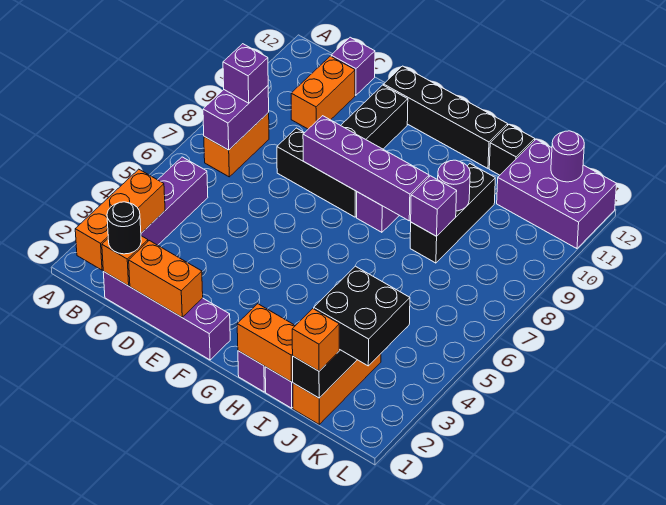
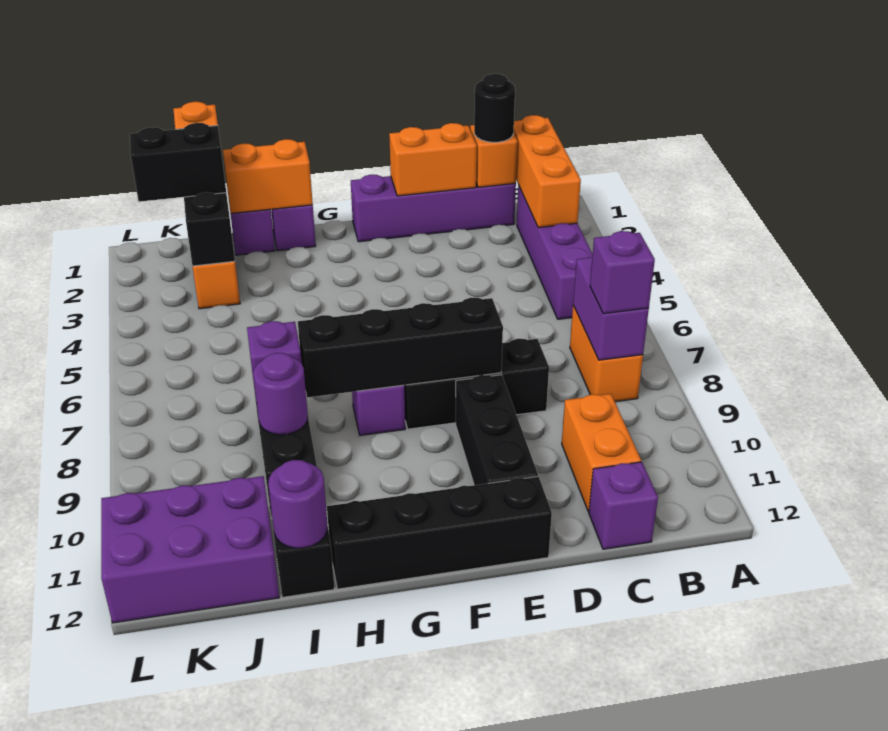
purple brick E8:H8 level 2 -> black brick E8:H8 level 2
black brick J2:K3 level 3 -> black brick J2:K2 level 3
purple round brick K12 level 2 -> purple round brick I12 level 2

